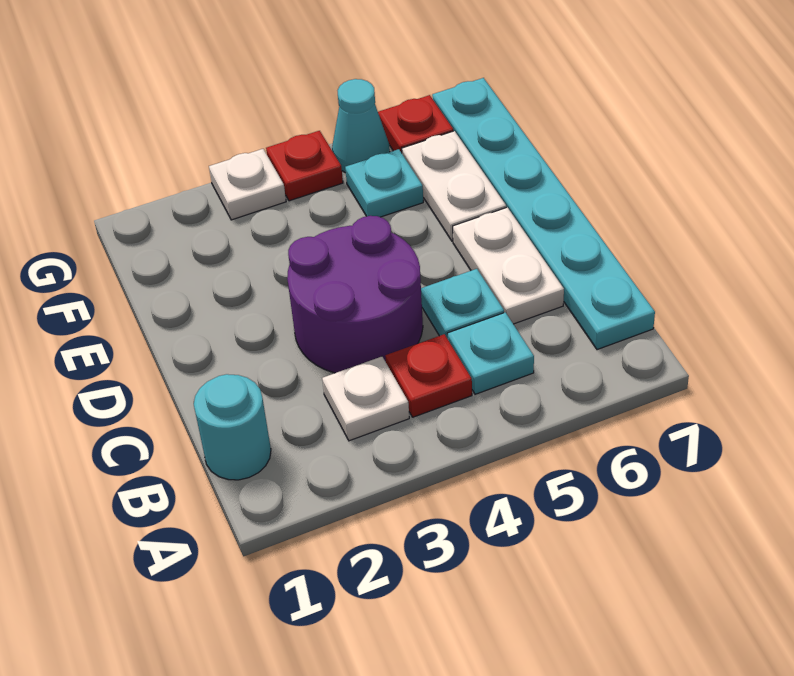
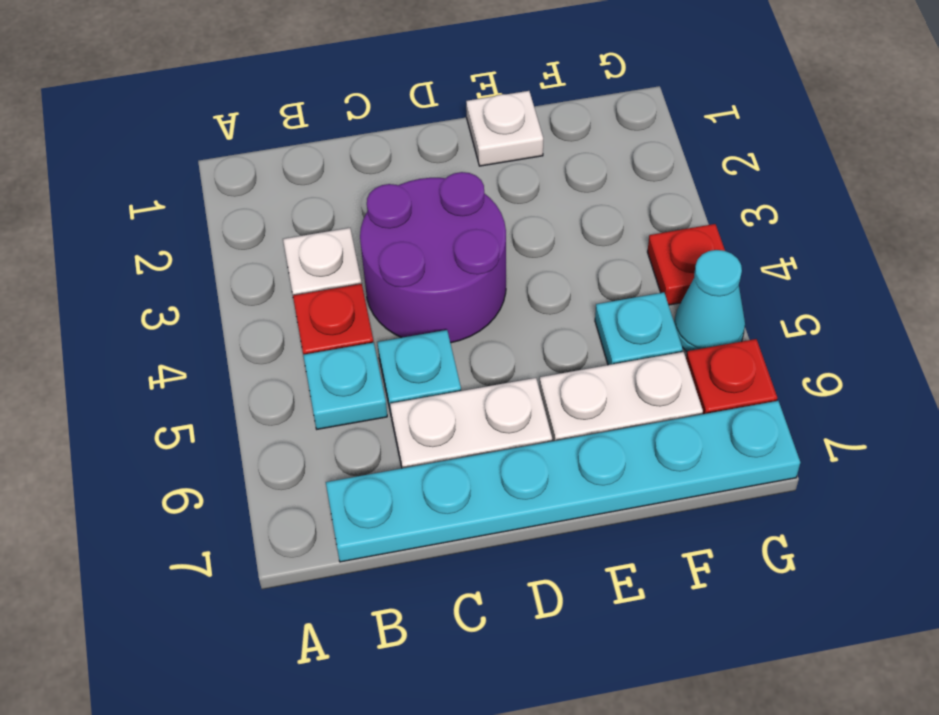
cyan round brick B1 level 1 -> none
white plate G3 level 1 -> white plate E1 level 1

